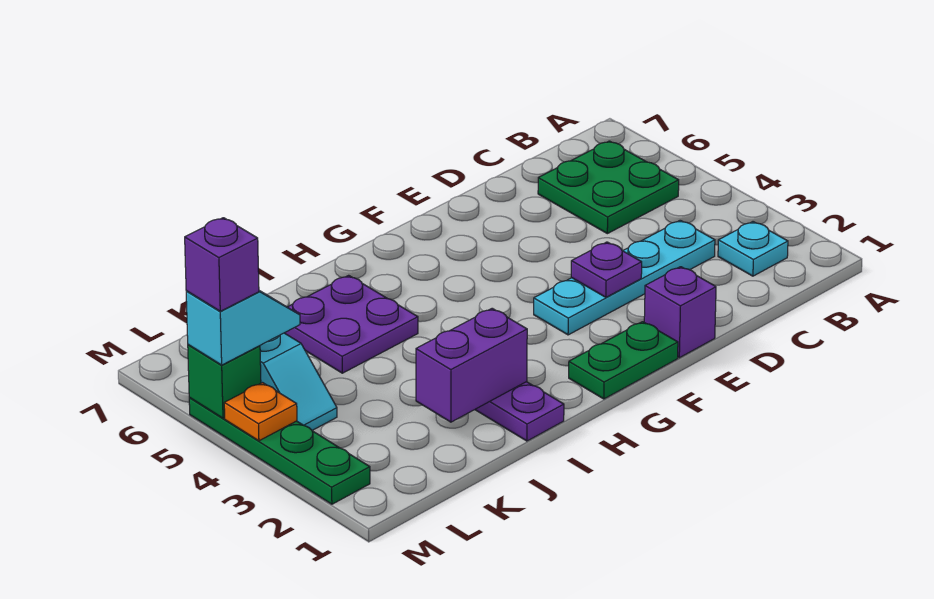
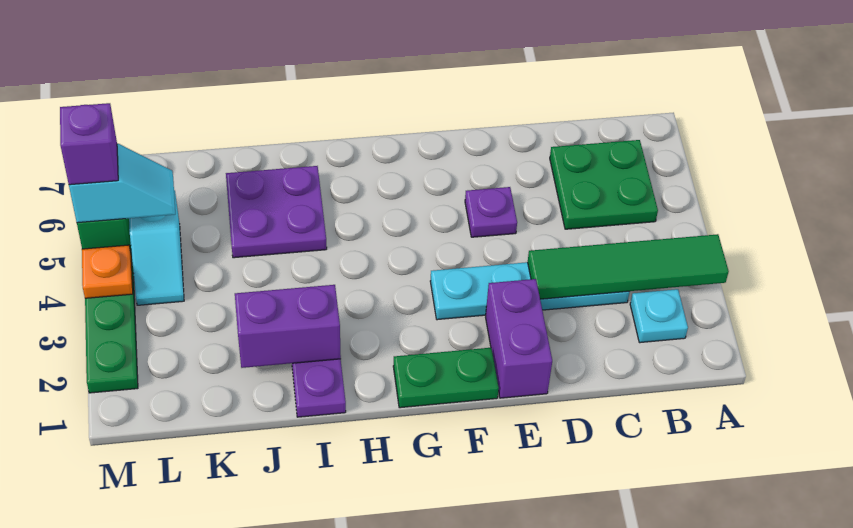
none -> green tile A3:D3 level 2
purple brick E1 level 1 -> purple brick E1:E2 level 1
purple plate E3 level 2 -> purple plate E5 level 1

